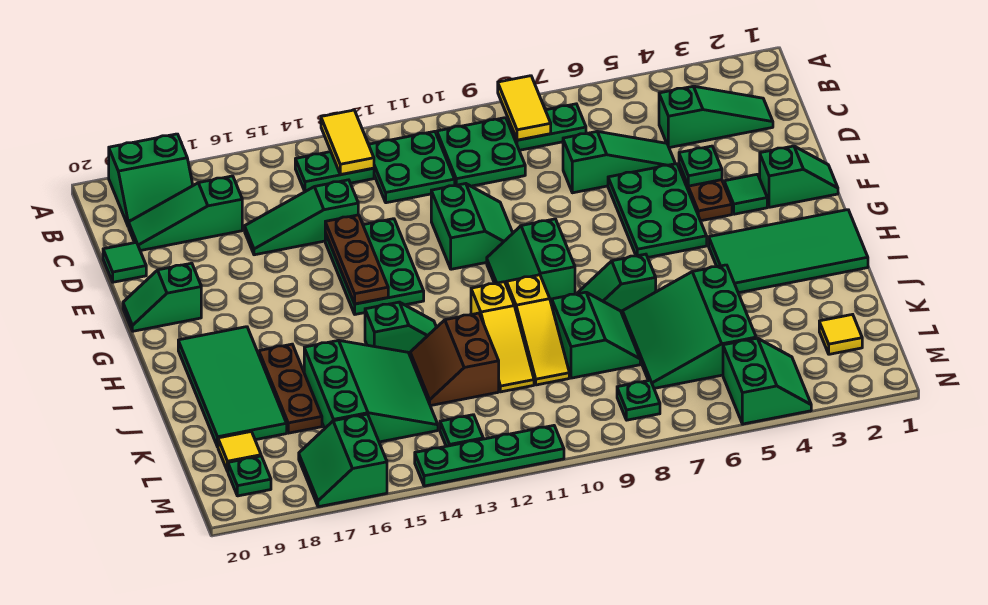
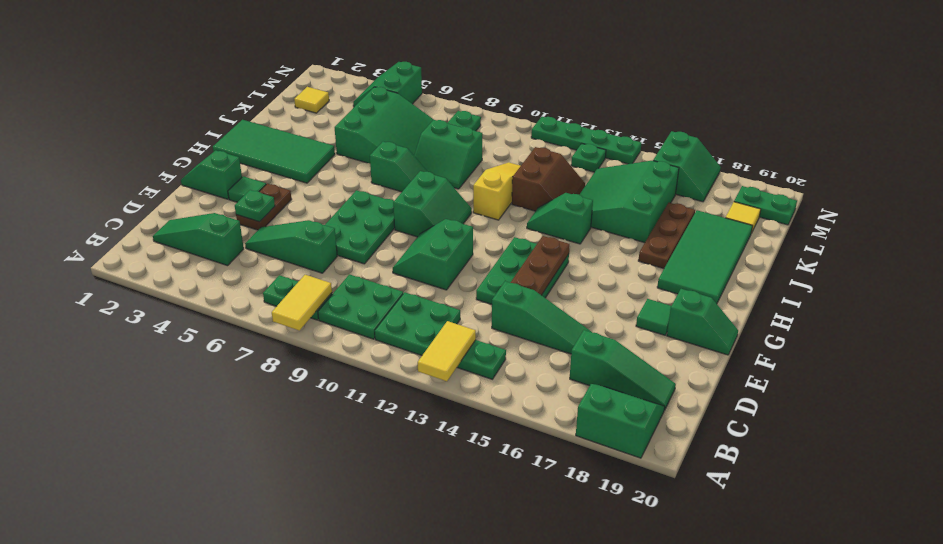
green tile D20 level 1 -> green tile F18 level 1
green plate E5:G6 level 1 -> green plate E7:G8 level 1
yellow slope I10:K10 level 1 top I -> none
green slope J8:K9 level 1 top 9 -> green slope J8:K9 level 1 top K
green plate M19 level 1 -> green plate M19:M20 level 1

